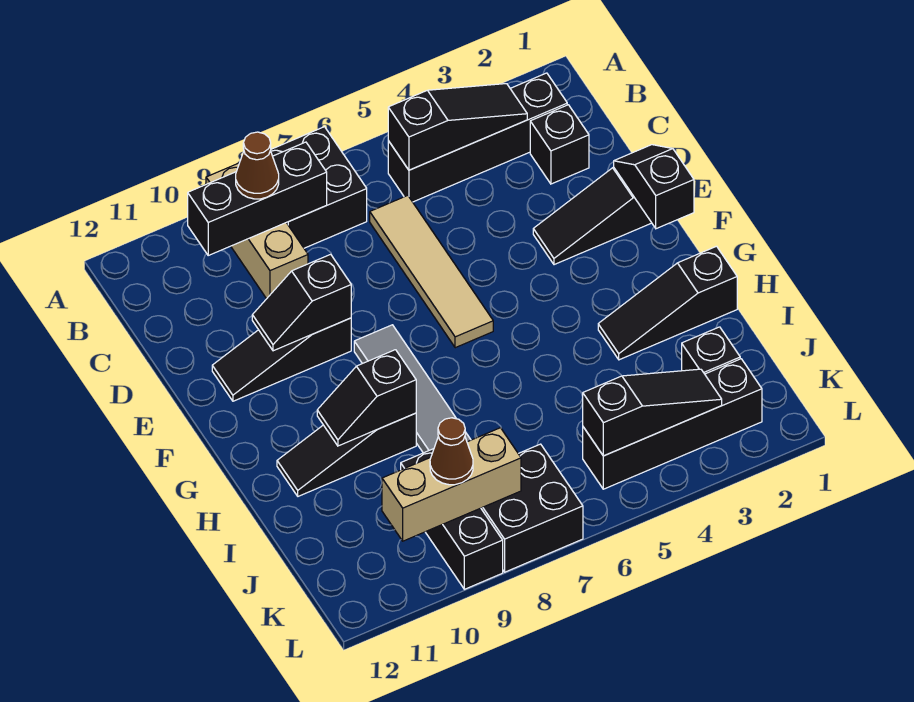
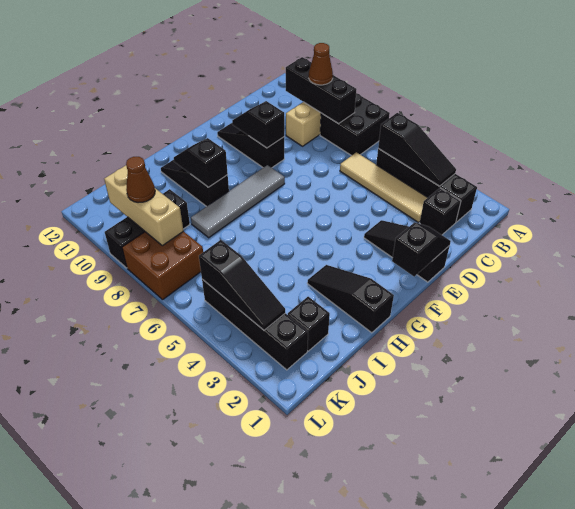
tan tile C6:F6 level 1 -> tan tile C3:C6 level 1
black brick K7:L8 level 1 -> brown brick K7:L8 level 1

